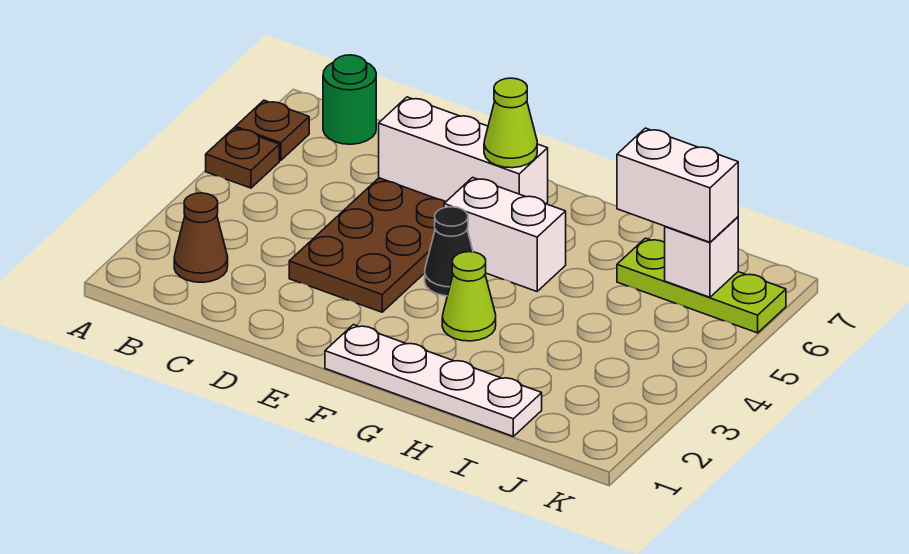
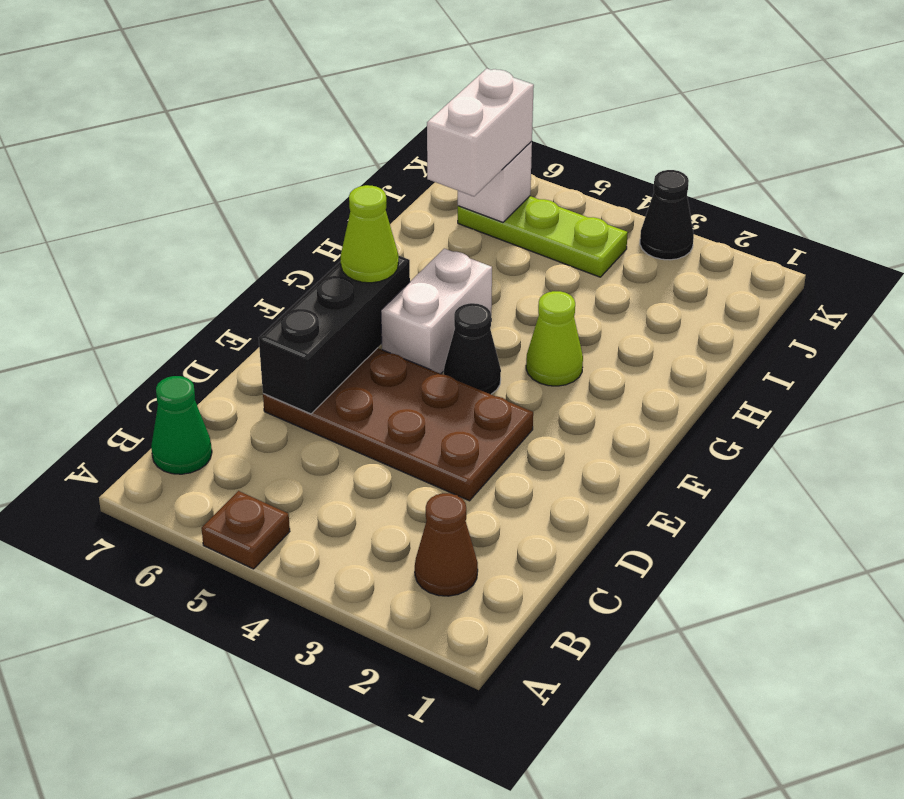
brown plate A6 level 1 -> none
green round brick B7 level 1 -> green cone B7 level 1
white brick D6:F6 level 2 -> black brick D6:F6 level 2
white plate F1:I1 level 1 -> none
lime plate I6:K6 level 1 -> lime plate J4:J6 level 1
none -> black cone K3 level 1

